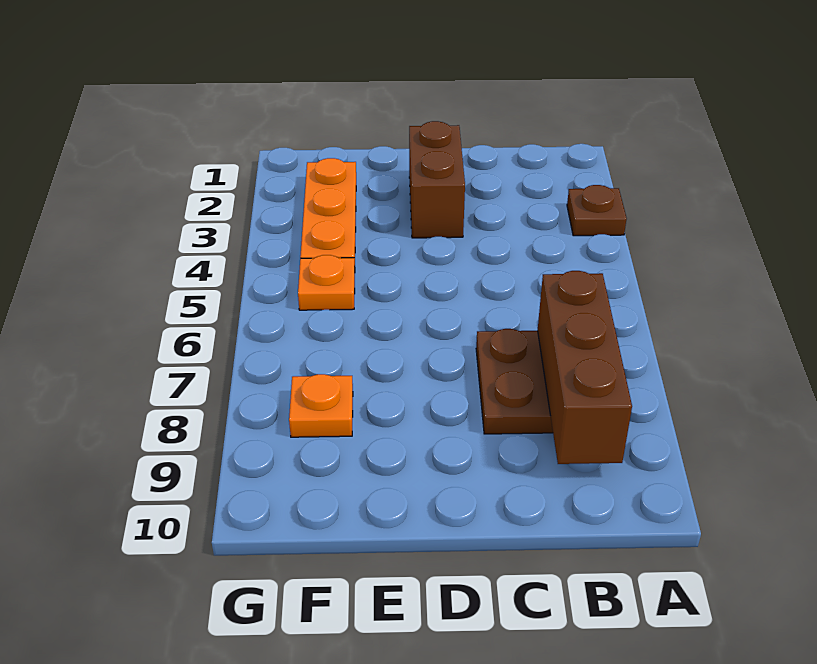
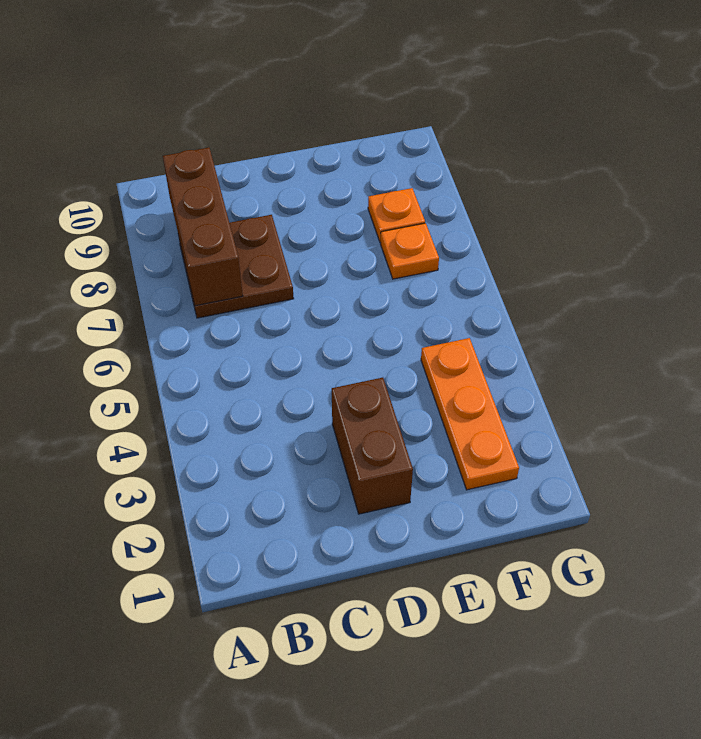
brown plate A3 level 1 -> none
orange plate F5 level 1 -> orange plate F7 level 1

